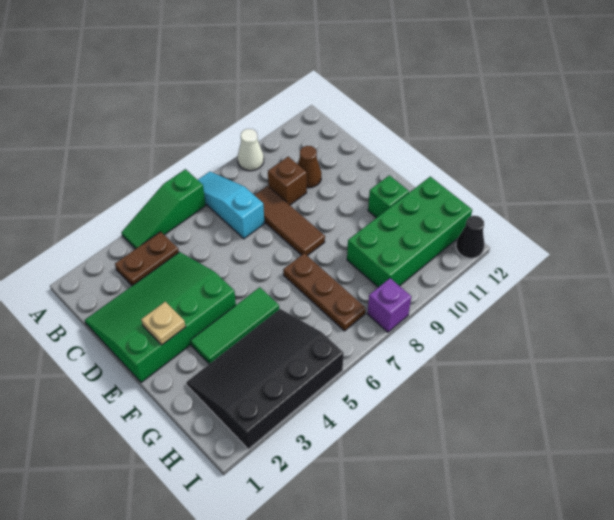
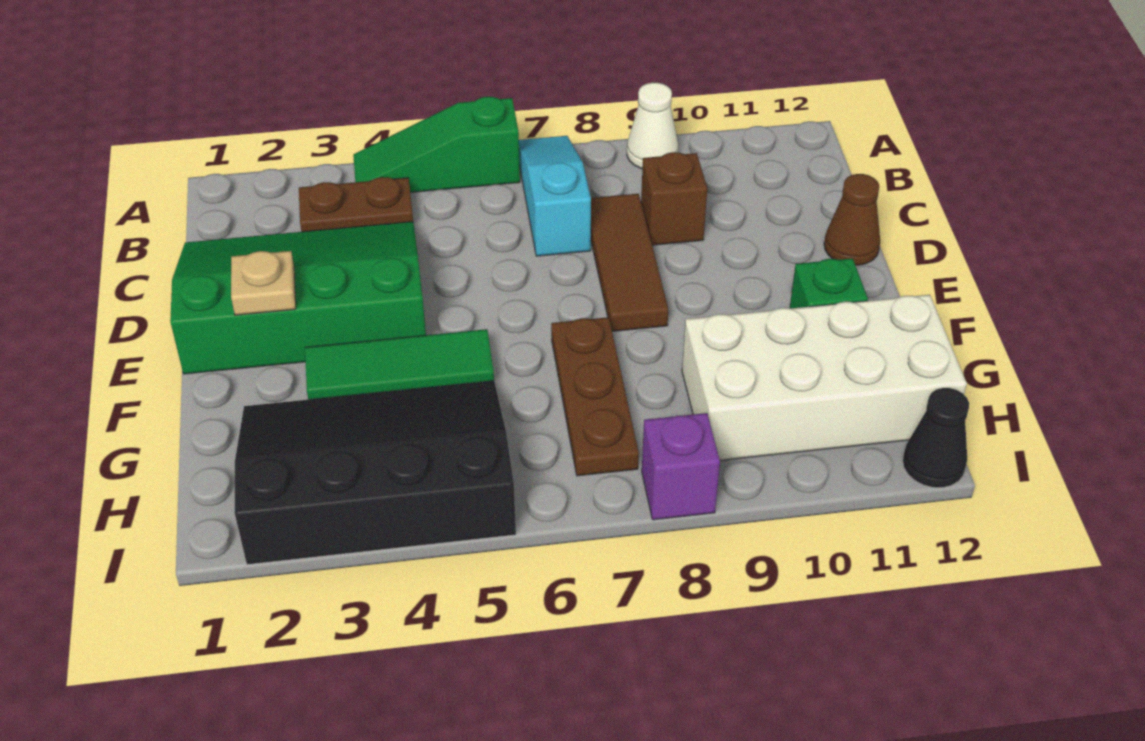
brown cone C10 level 1 -> brown cone D12 level 1
green brick G9:H12 level 1 -> white brick G9:H12 level 1

